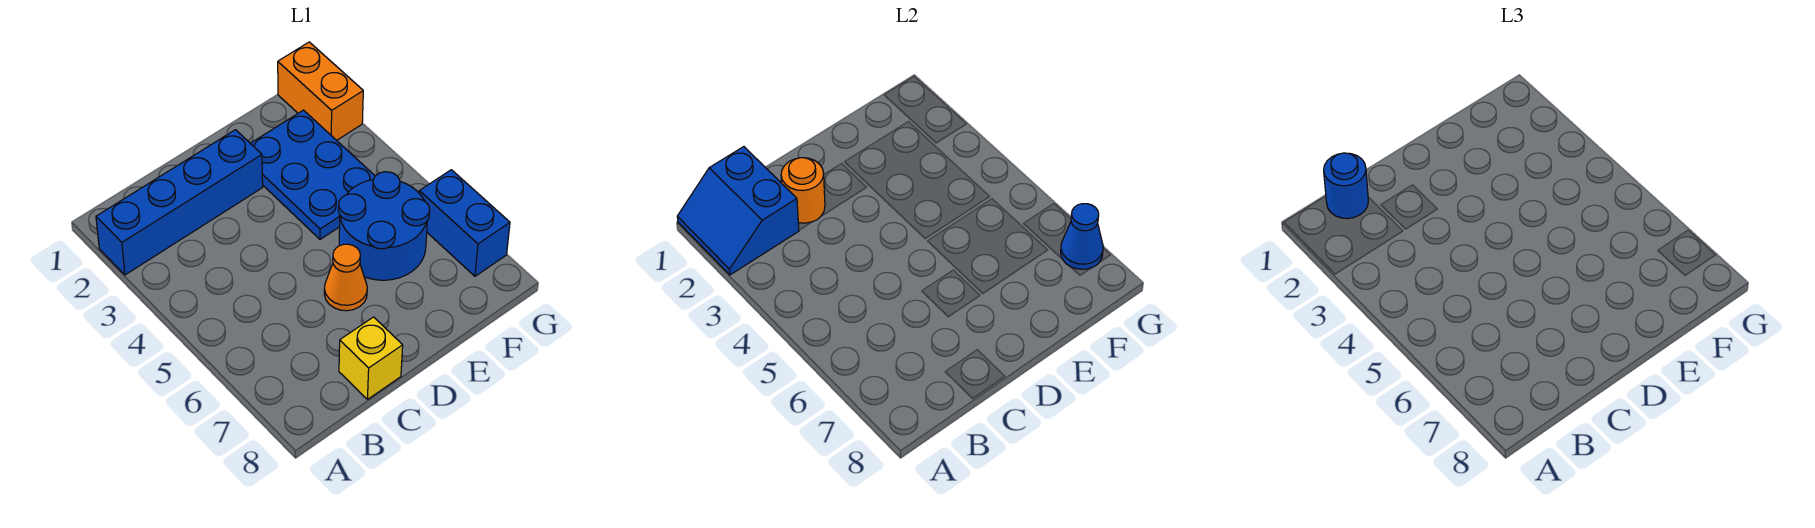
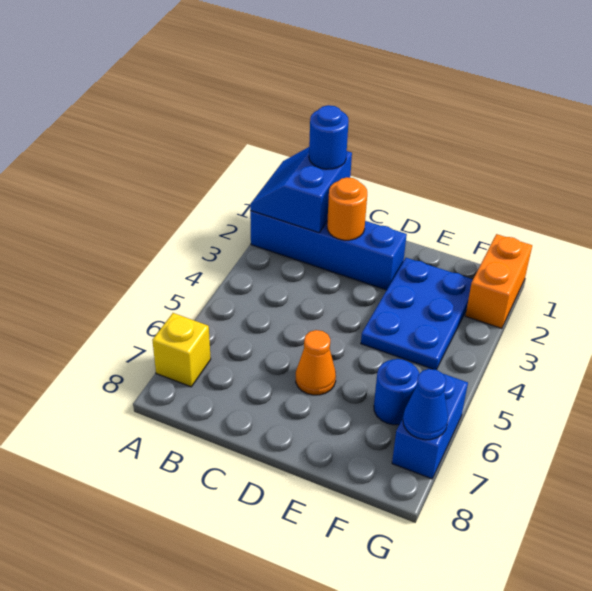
yellow brick C8 level 1 -> yellow brick A7 level 1
blue round brick E5:F6 level 1 -> blue round brick F6 level 1

